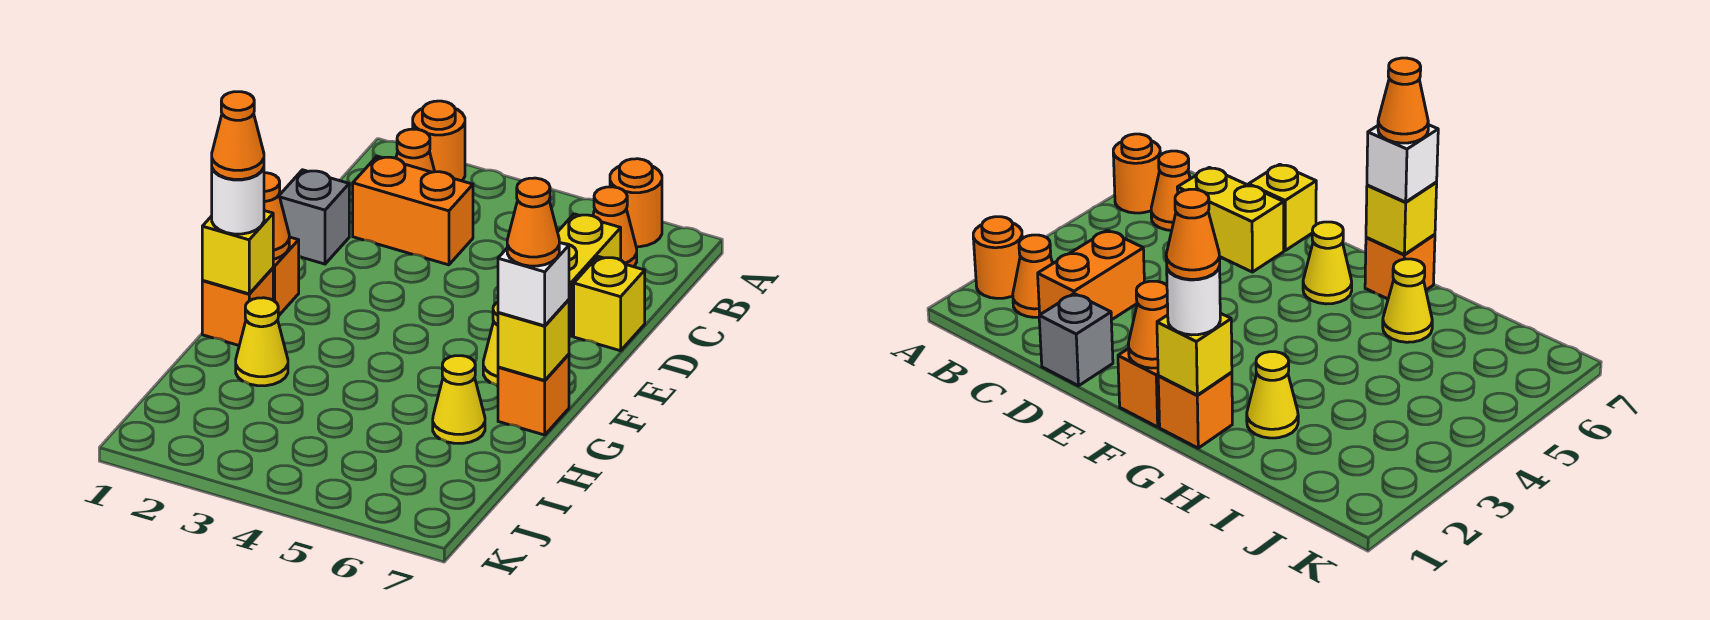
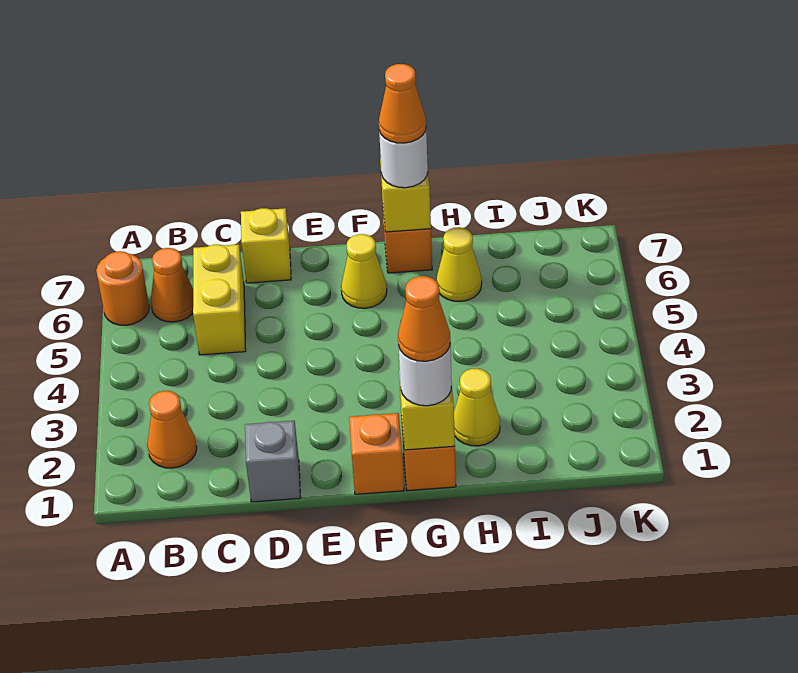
orange round brick A2 level 1 -> none
orange brick C2:C3 level 1 -> none
yellow brick C6:D6 level 1 -> yellow brick C5:C6 level 1
orange cone F1 level 2 -> none
white brick G7 level 3 -> white round brick G7 level 3

